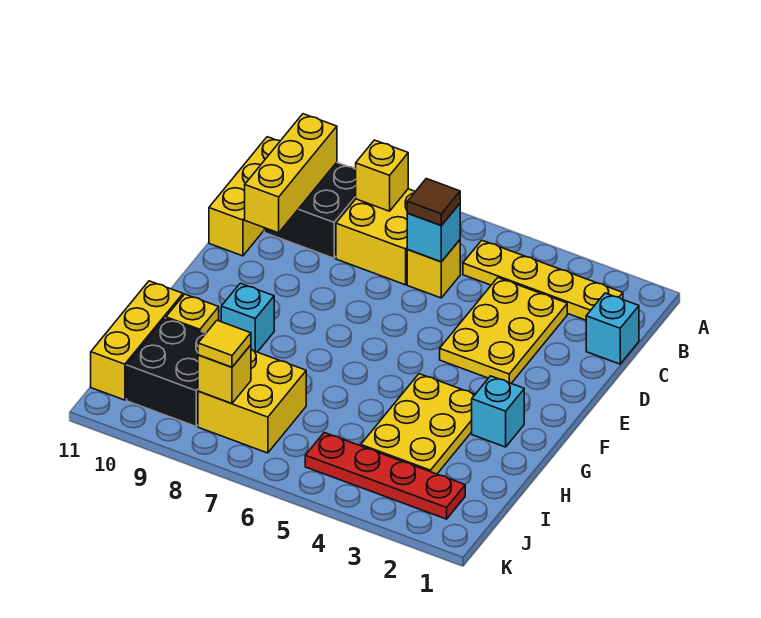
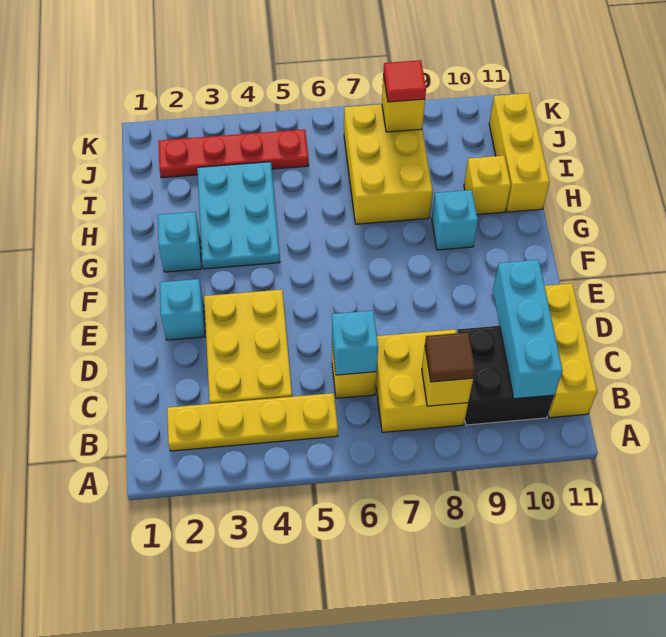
yellow brick B10:D10 level 2 -> cyan brick B10:D10 level 2
cyan brick C1 level 1 -> cyan brick E2 level 1
brown tile C6 level 3 -> brown tile B8 level 3
yellow plate G3:I4 level 1 -> cyan plate G3:I4 level 1
yellow brick I7:J8 level 1 -> yellow brick H7:J8 level 1
black brick I9:J10 level 1 -> none
yellow tile J8 level 3 -> red tile J8 level 3

